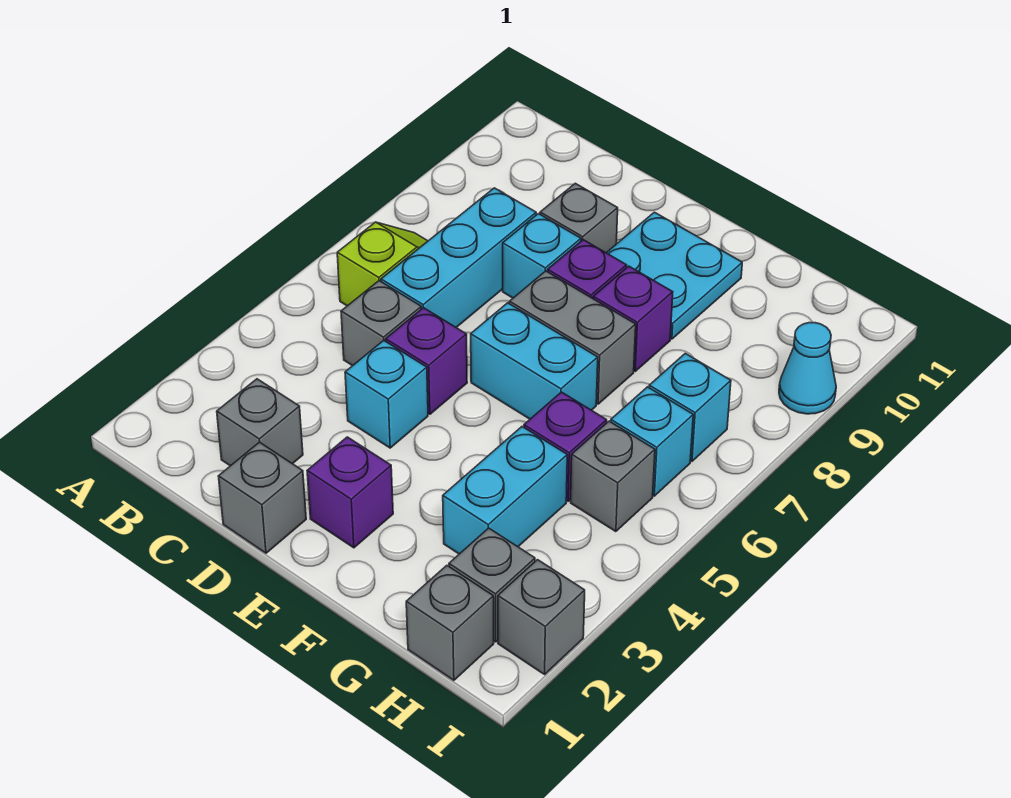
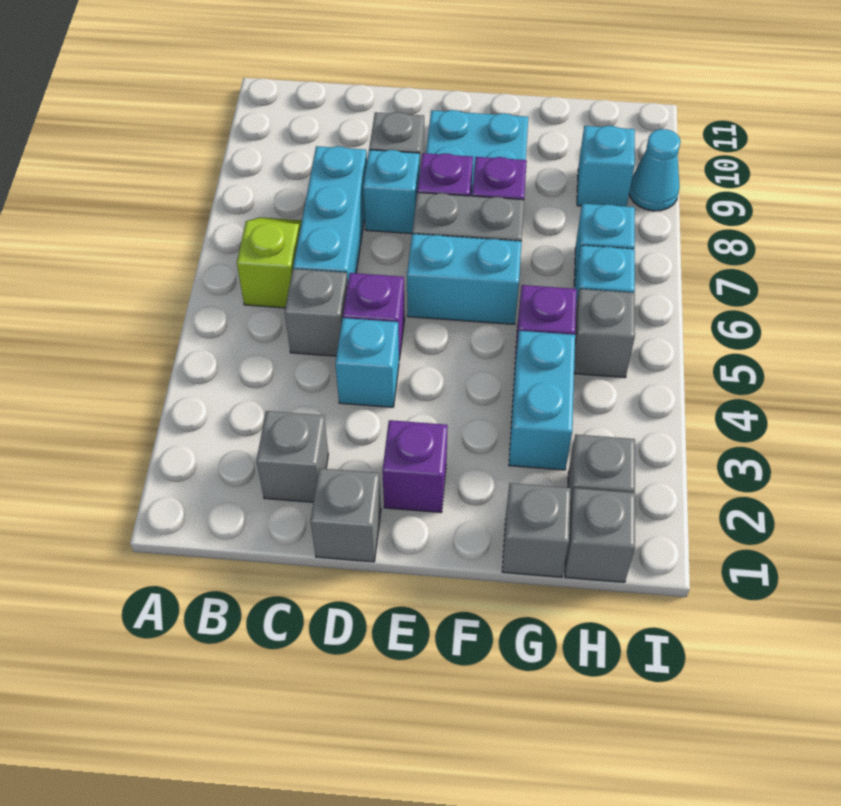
none -> cyan brick H9 level 1
grey brick I2 level 1 -> grey brick G1 level 1

